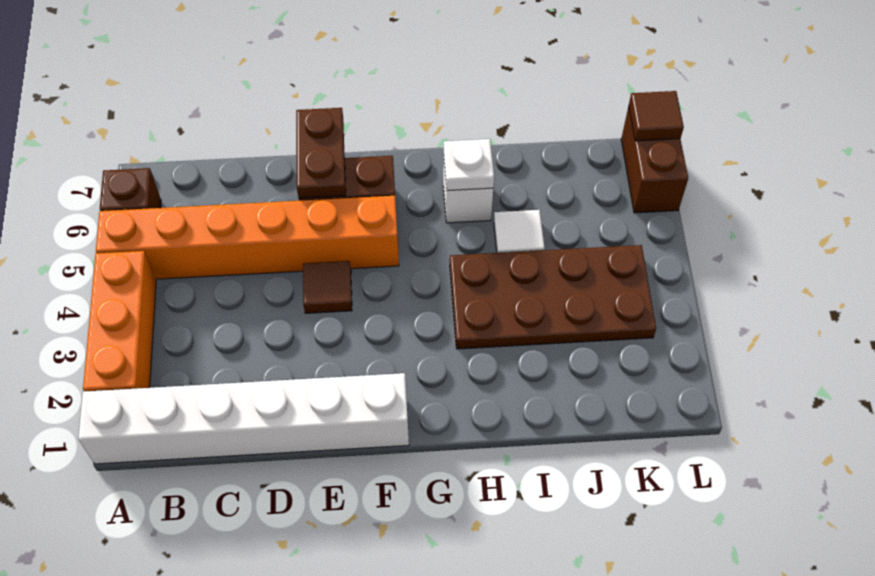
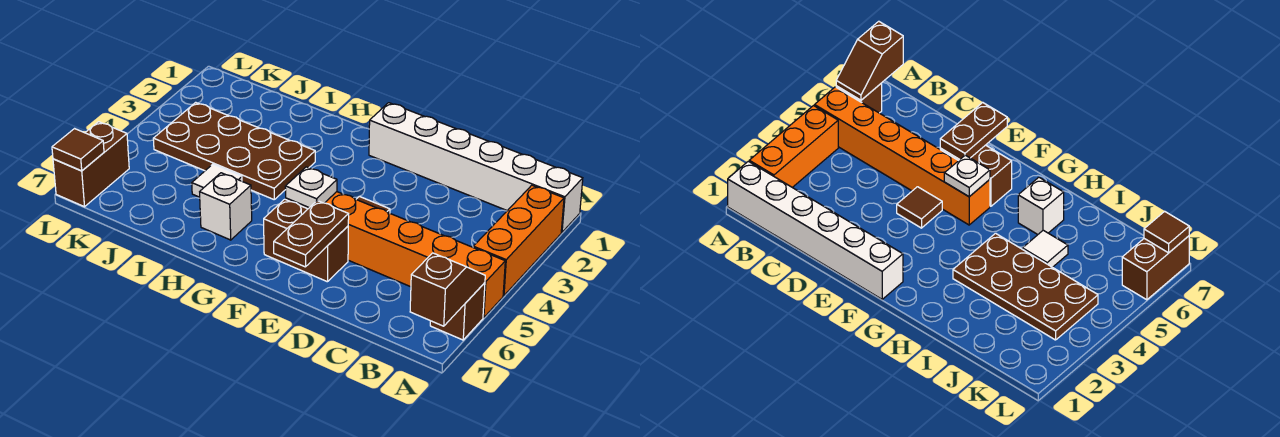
none -> brown slope A6:A7 level 2 top 7
white plate H6 level 2 -> white plate F5 level 2

